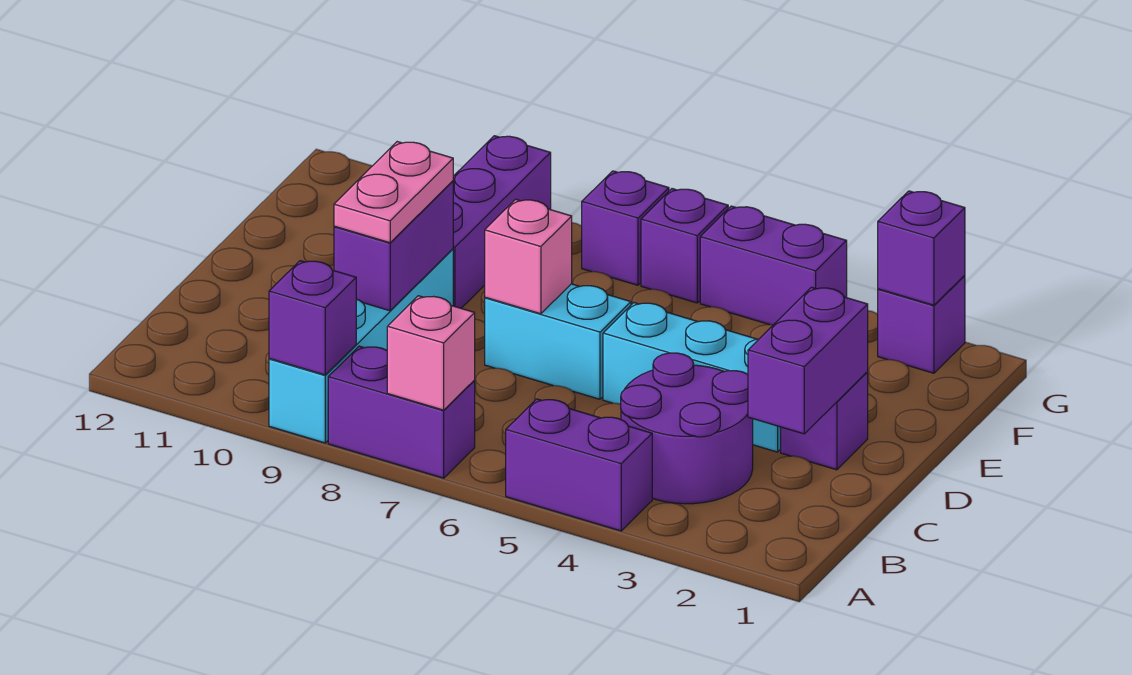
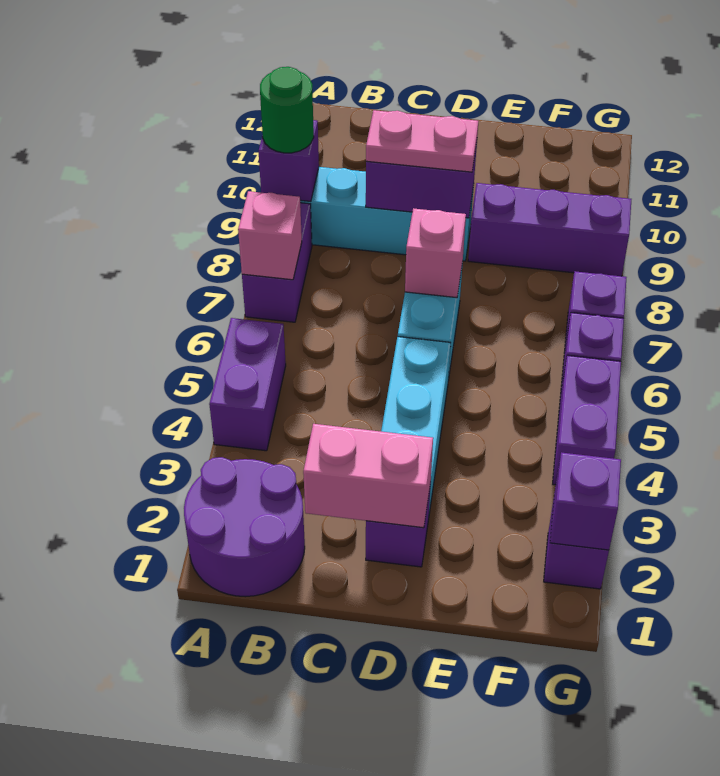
none -> green round brick A9 level 3
purple round brick B3:C4 level 1 -> purple round brick A1:B2 level 1
purple brick C2:D2 level 2 -> pink brick C2:D2 level 2

